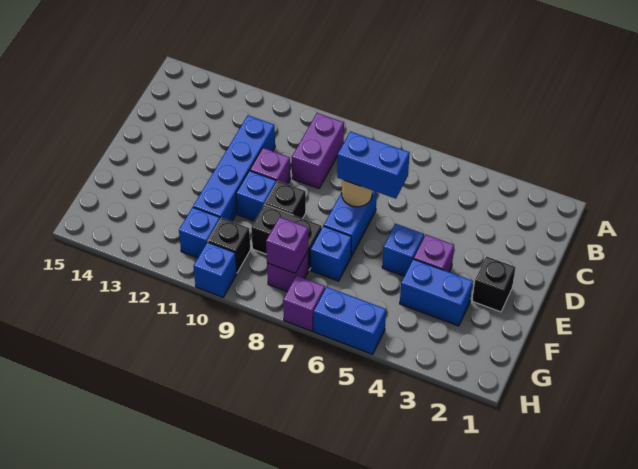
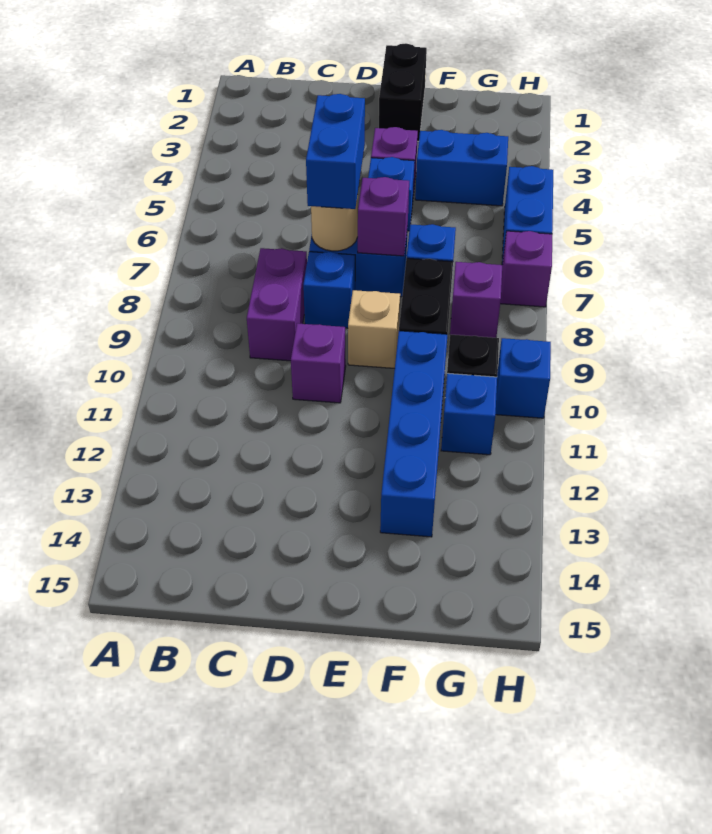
purple brick B9:C9 level 1 -> purple brick C8:C9 level 1
blue brick C11:F11 level 1 -> blue brick F10:F13 level 1
black brick E2 level 1 -> black brick E1:E2 level 1
black brick E9 level 1 -> tan brick E9 level 1
blue brick E10 level 1 -> blue brick D8 level 1
blue brick F3:F4 level 1 -> blue brick F4:G4 level 1
purple brick G8 level 2 -> purple brick E7 level 2

